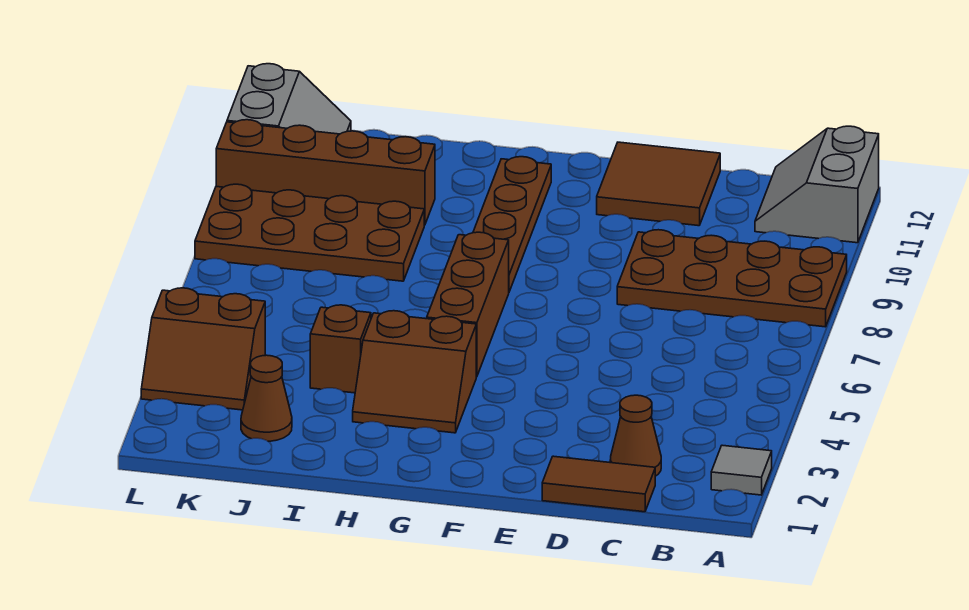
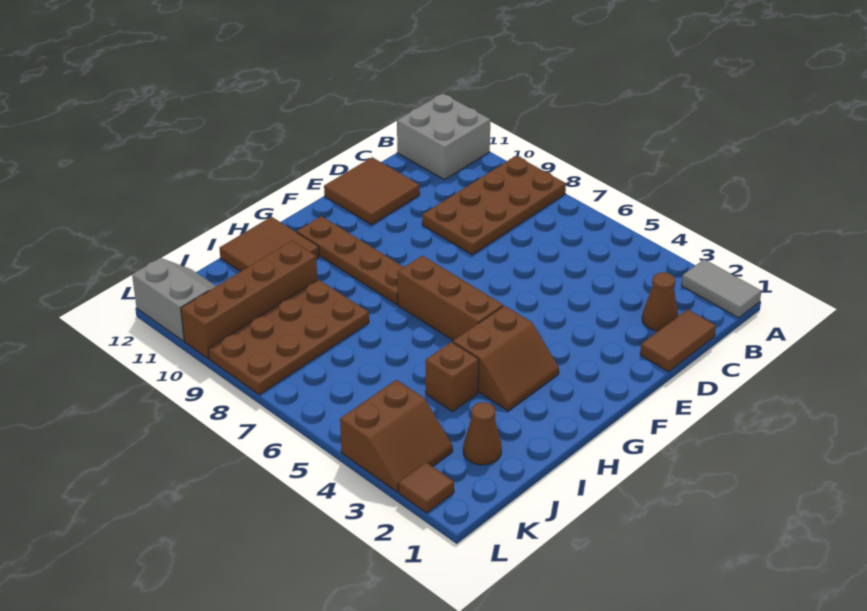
grey tile A2 level 1 -> grey tile A1:A2 level 1
grey slope A11:B12 level 1 top A -> grey brick A11:B12 level 1
none -> brown tile H11:I12 level 1
none -> brown tile L2 level 1

